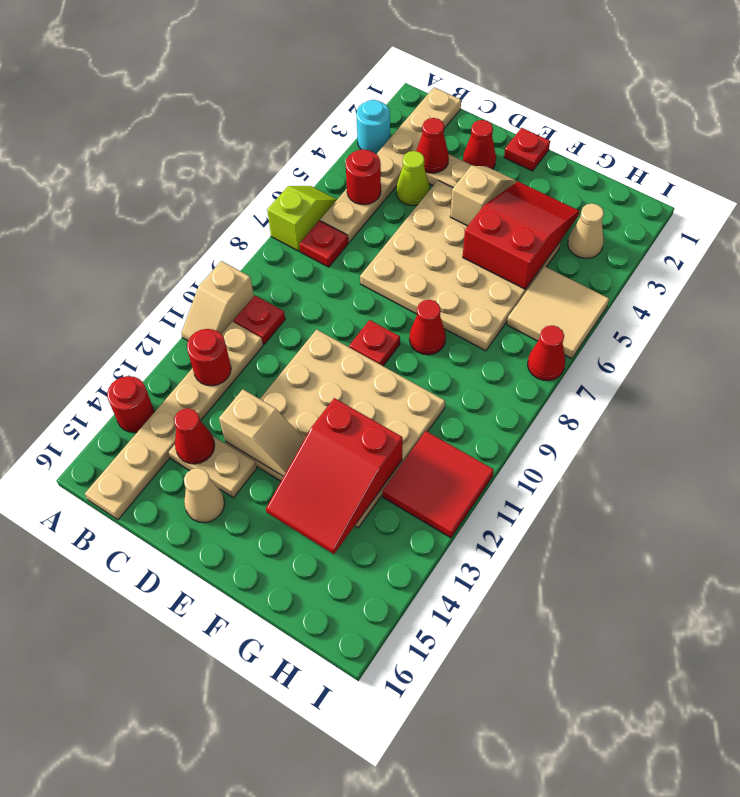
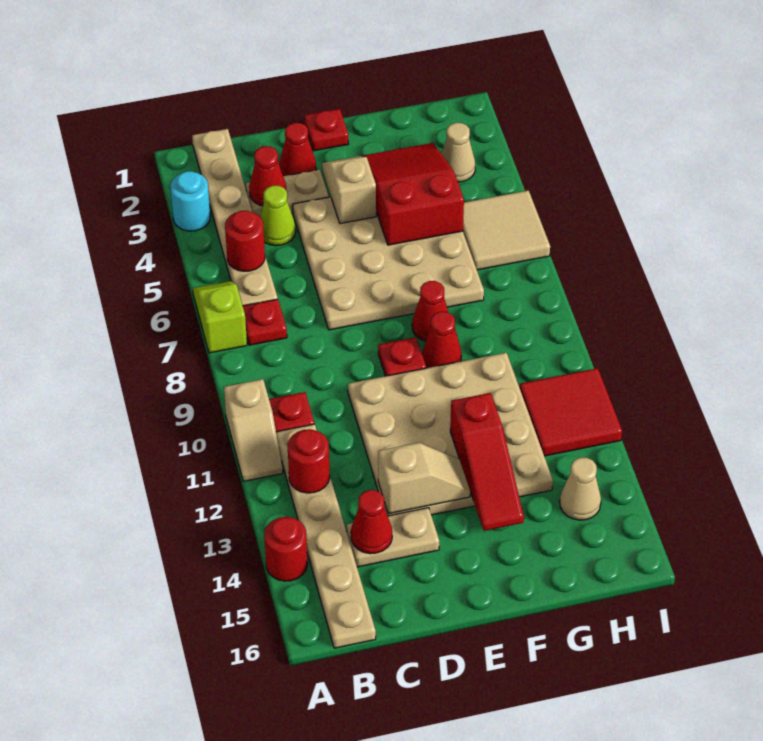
tan cone D15 level 1 -> tan cone H14 level 1
red slope F12:G14 level 2 top 12 -> red slope F12:F14 level 2 top 12
red cone I7 level 1 -> red cone F9 level 1

